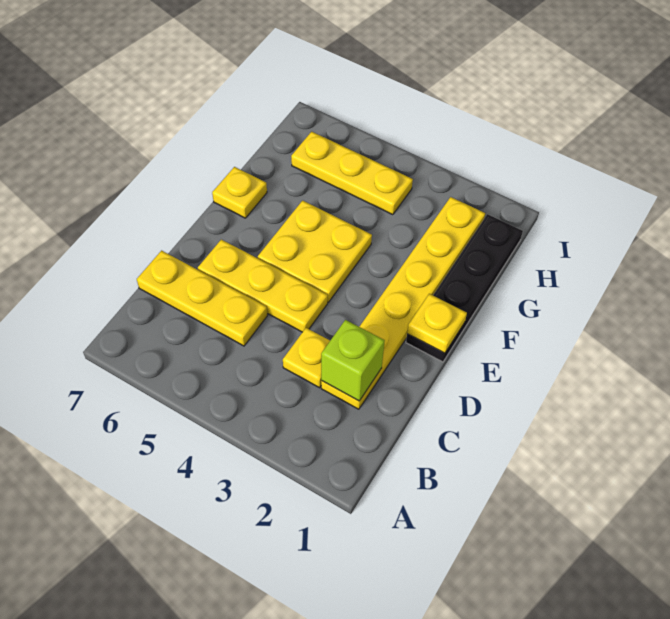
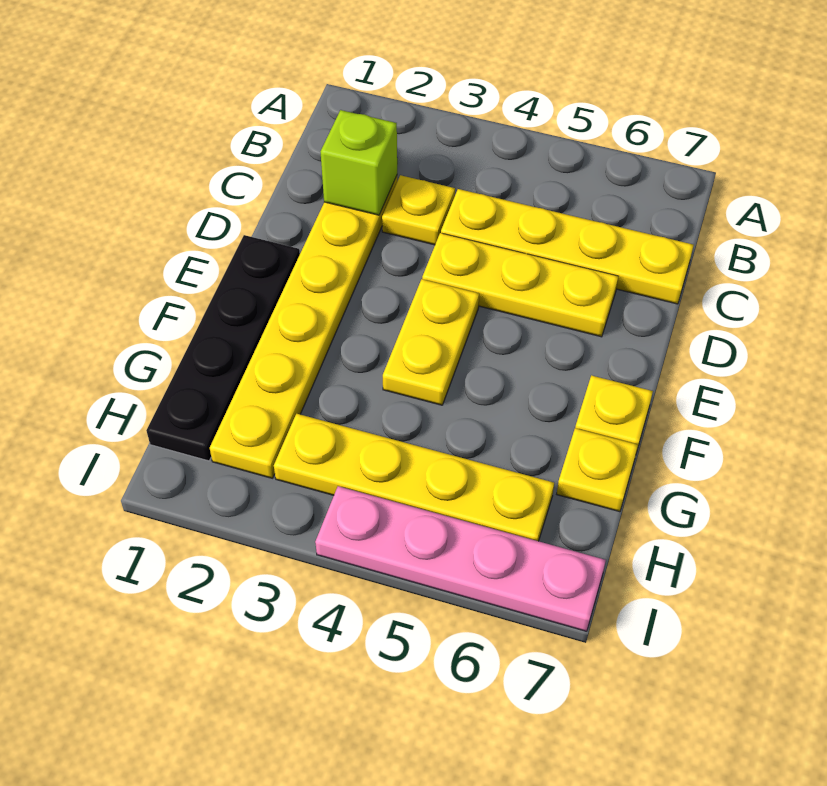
yellow plate C5:C7 level 1 -> yellow plate C4:C7 level 1
yellow plate E1 level 2 -> yellow plate G7 level 1
yellow plate E4:F5 level 1 -> yellow plate E4:F4 level 1
yellow plate H4:H6 level 1 -> yellow plate H3:H6 level 1
none -> pink plate I4:I7 level 1

